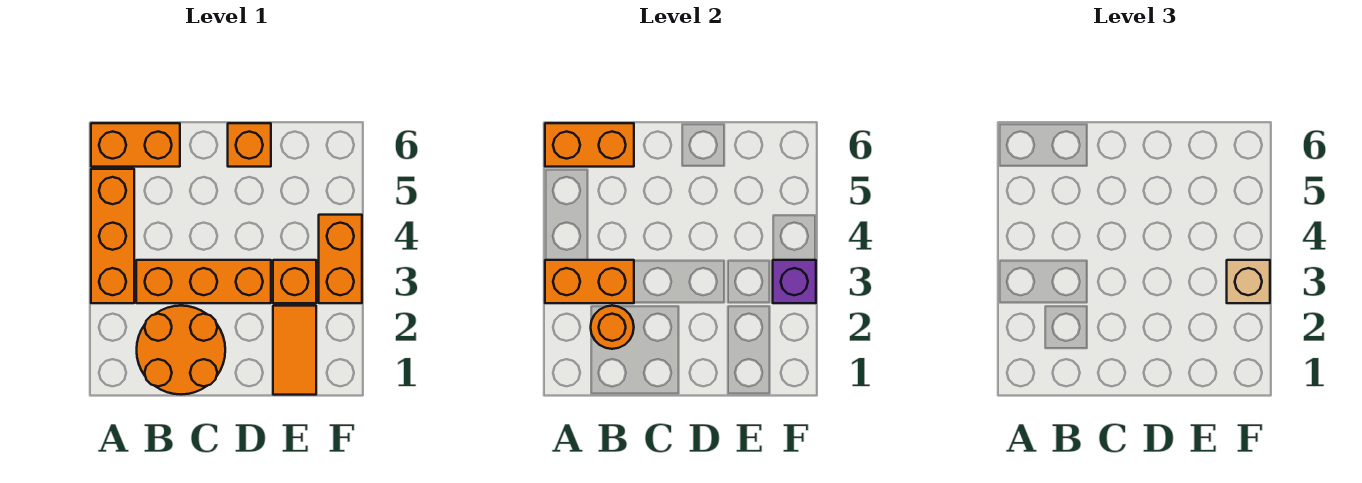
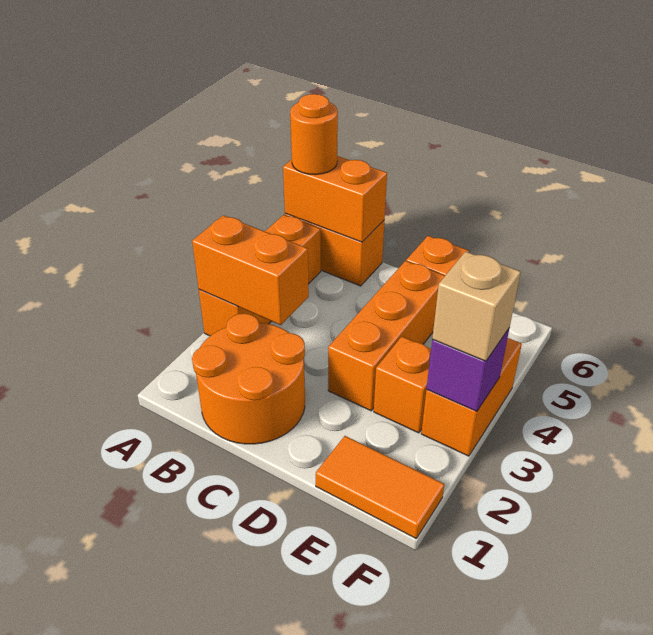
orange round brick B2 level 2 -> orange round brick A6 level 3
orange brick B3:D3 level 1 -> orange brick D3:D5 level 1
orange tile E1:E2 level 1 -> orange tile E1:F1 level 1

